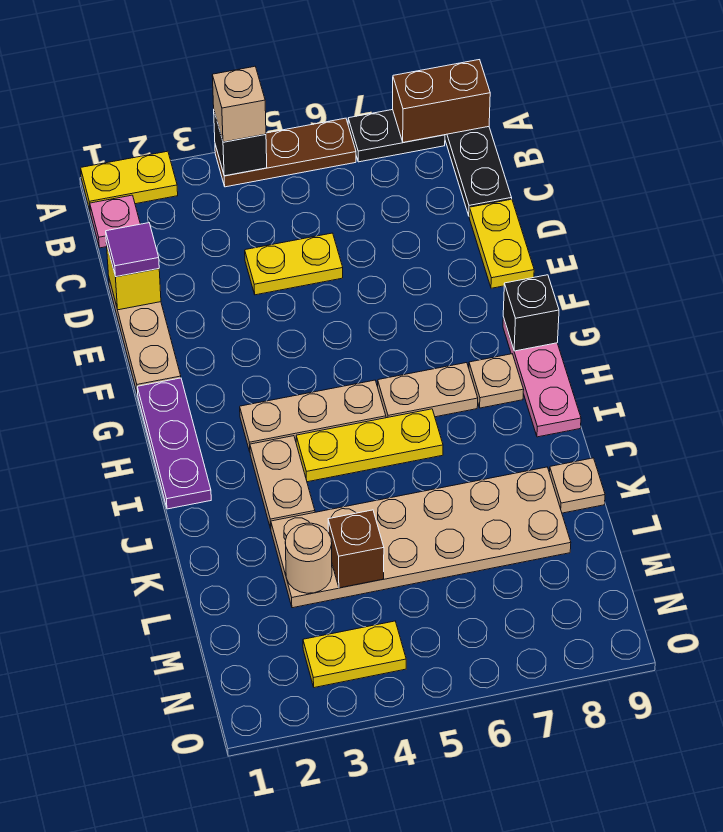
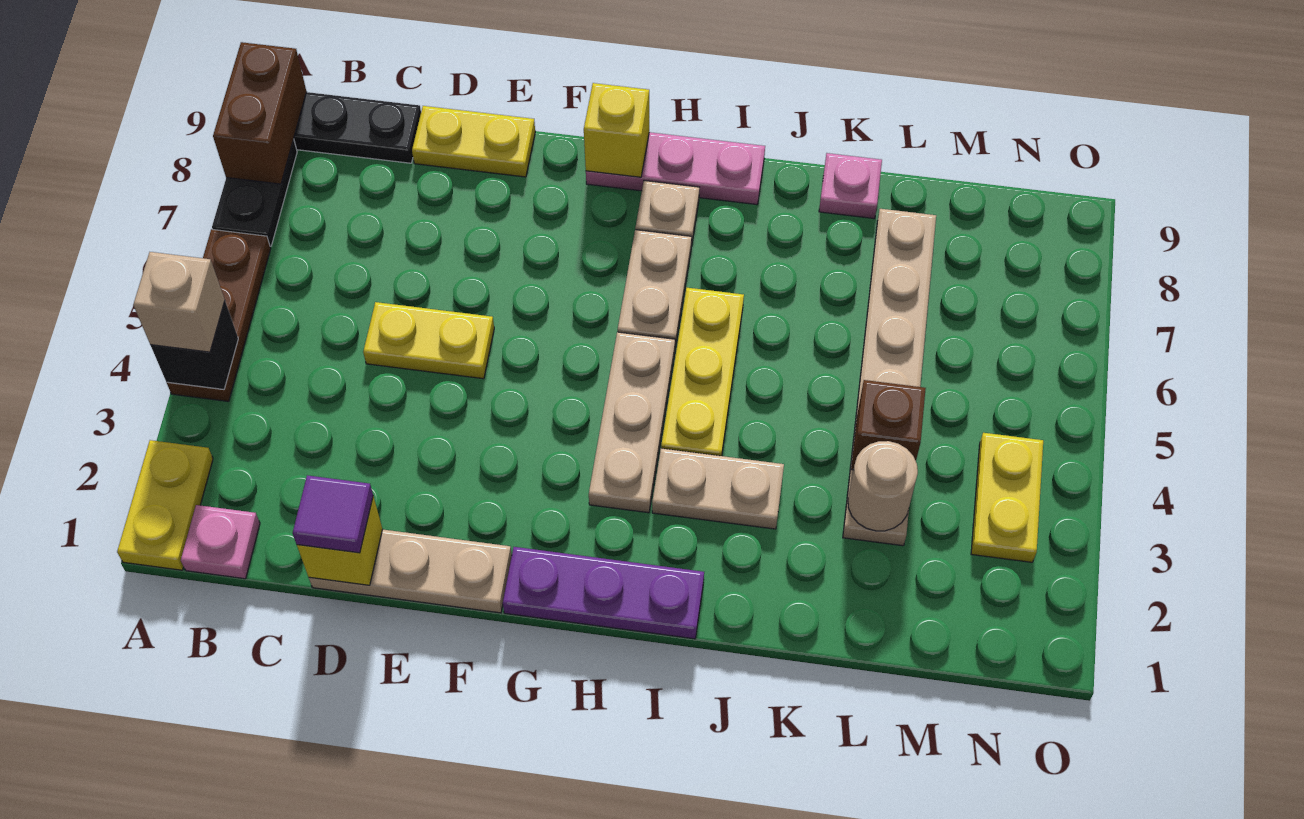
yellow plate D4:D5 level 1 -> yellow plate D5:E5 level 1
black brick G9 level 2 -> yellow brick G9 level 2
tan plate K3:L8 level 1 -> tan plate L3:L8 level 1
tan plate K9 level 1 -> pink plate K9 level 1

